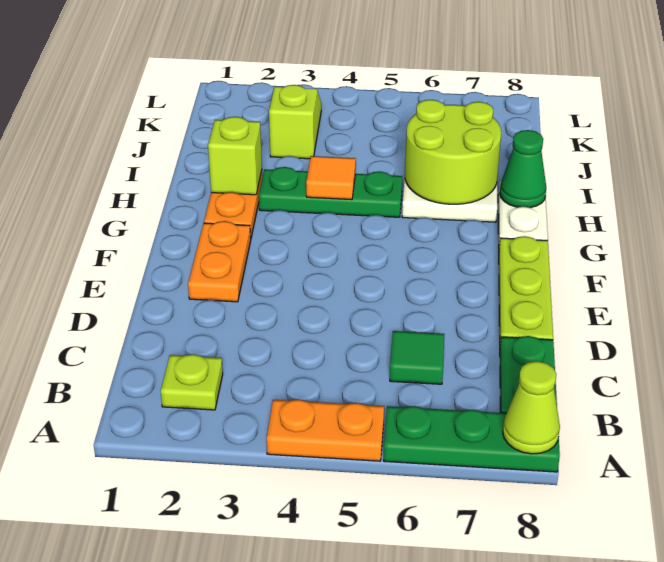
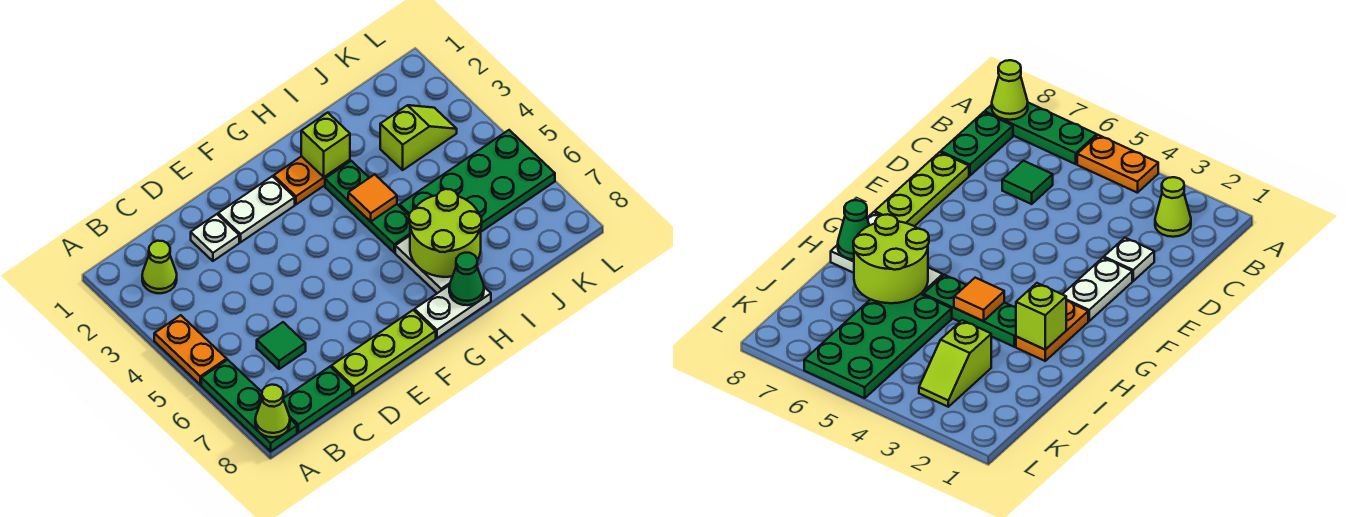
lime plate B2 level 1 -> lime cone B2 level 1
none -> white plate D2 level 1
orange plate E2:F2 level 1 -> white plate E2:F2 level 1
none -> green plate I5:L6 level 1

